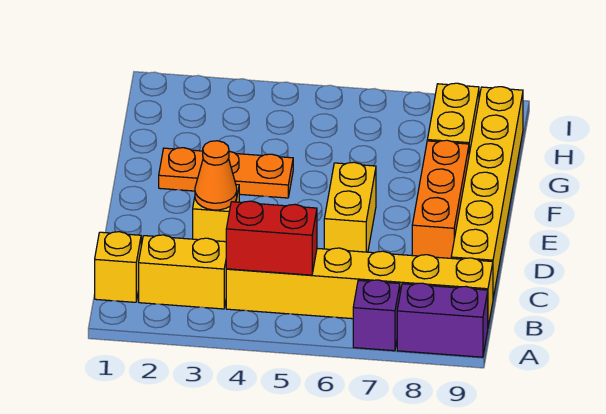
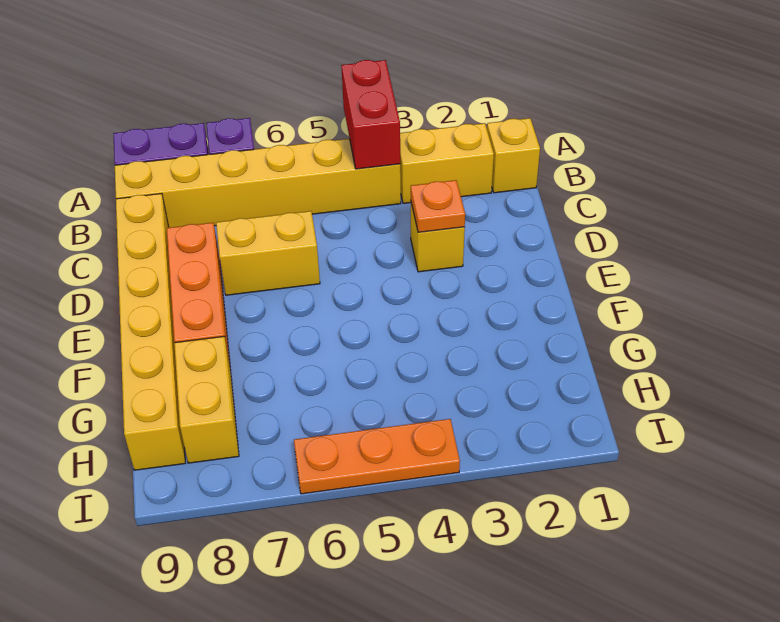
red brick B4:B5 level 2 -> red brick A4:B4 level 2
orange cone D3 level 2 -> orange plate D3 level 2
yellow brick D6:E6 level 1 -> yellow brick D6:D7 level 1
orange plate F2:F4 level 1 -> orange plate I4:I6 level 1

